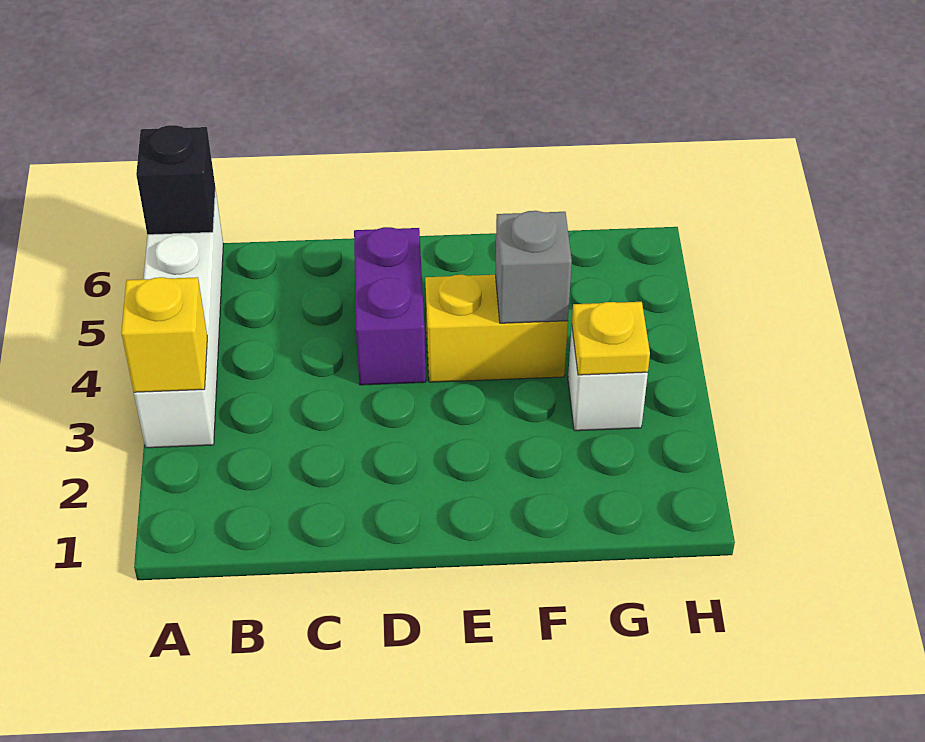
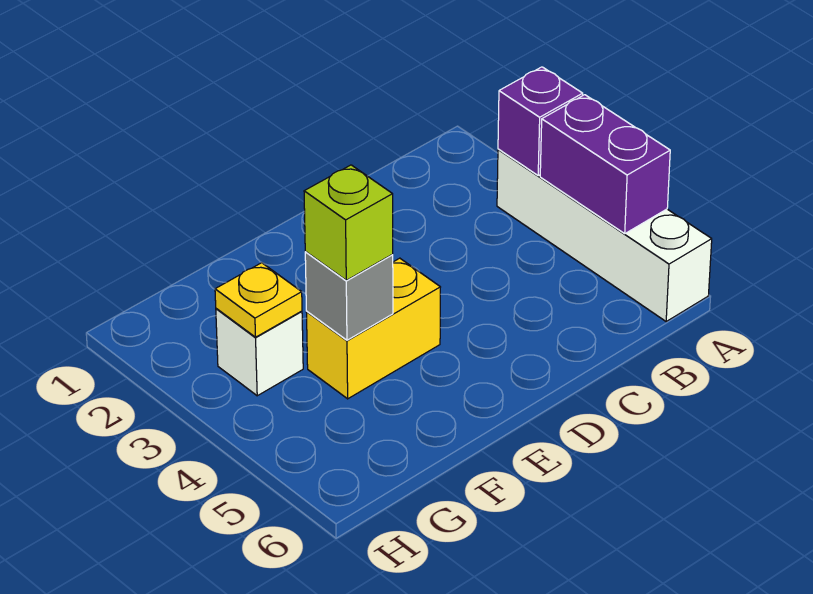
yellow brick A3 level 2 -> purple brick A3 level 2
black brick A6 level 2 -> none
purple brick D4:D5 level 1 -> purple brick A4:A5 level 2
none -> lime brick F4 level 3

